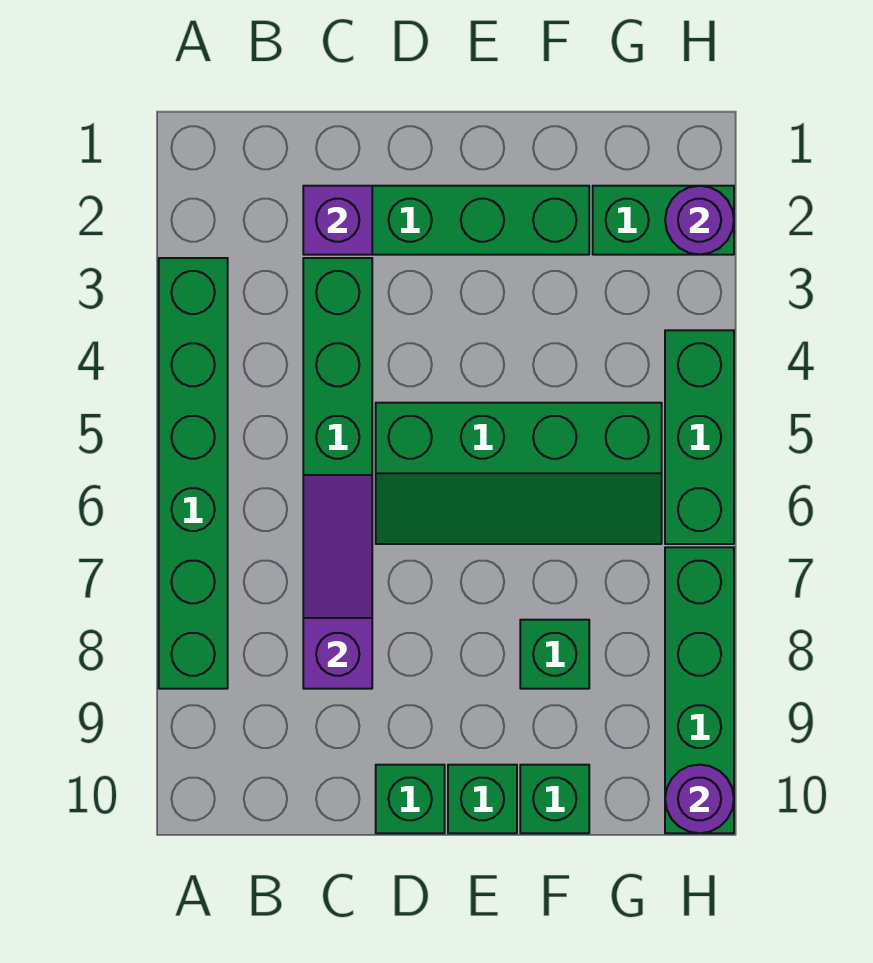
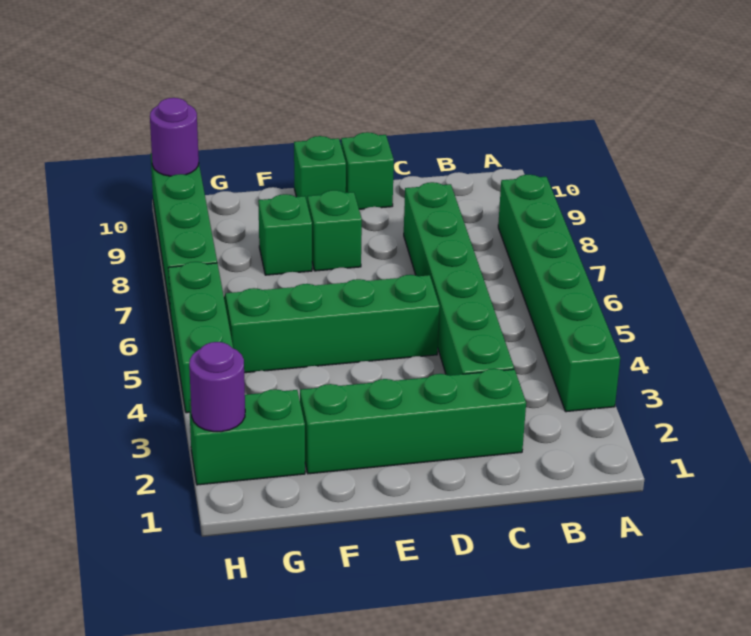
purple brick C2 level 2 -> none
purple slope C6:C8 level 2 top 8 -> none
green brick F10 level 1 -> green brick E8 level 1

